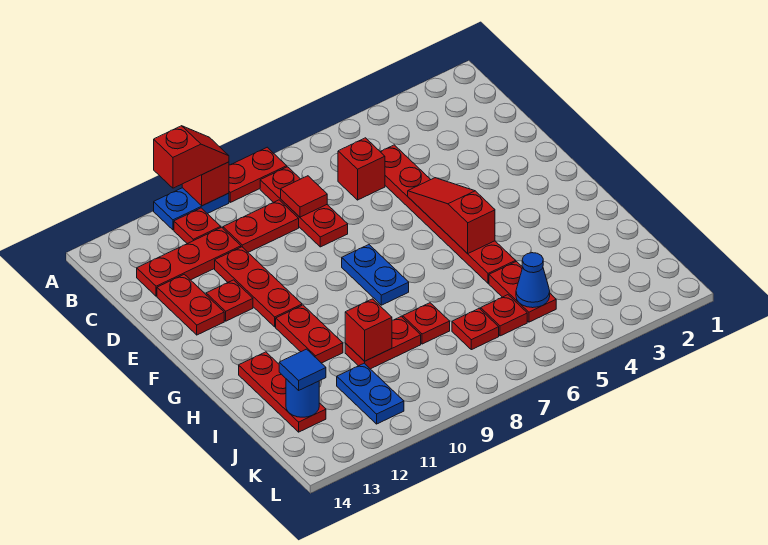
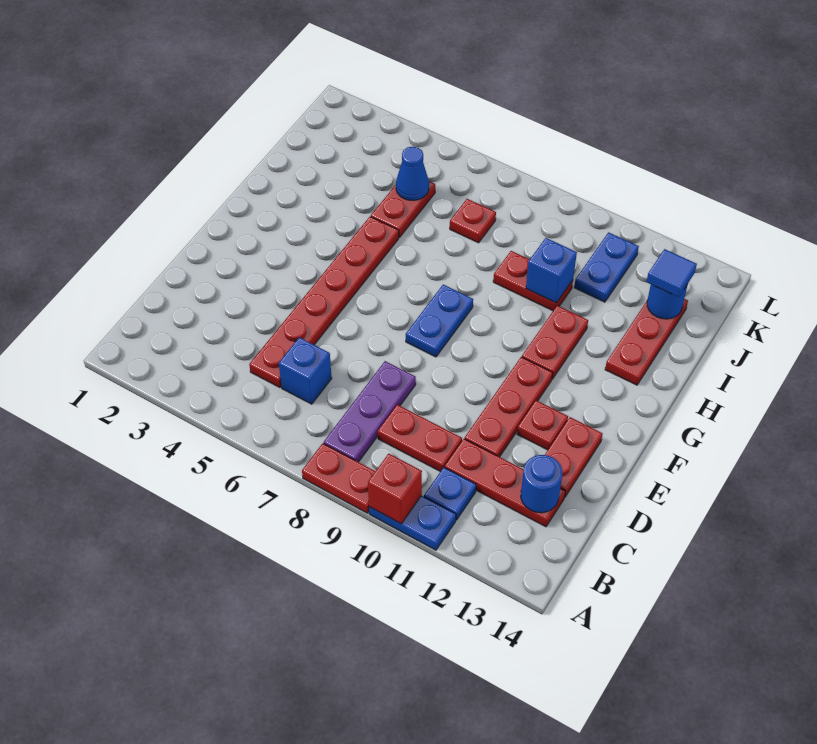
red slope A10:A11 level 3 top 11 -> none
red plate B8:D8 level 1 -> purple plate B8:D8 level 1
red plate B11 level 1 -> blue plate B11 level 1
red brick C6 level 1 -> blue brick C6 level 1
red tile C8 level 2 -> none
none -> blue round brick C13 level 2
red slope E5:G5 level 2 top G -> none
red plate I8 level 1 -> none
red brick I10 level 2 -> blue brick I10 level 2
red plate J6 level 1 -> none

